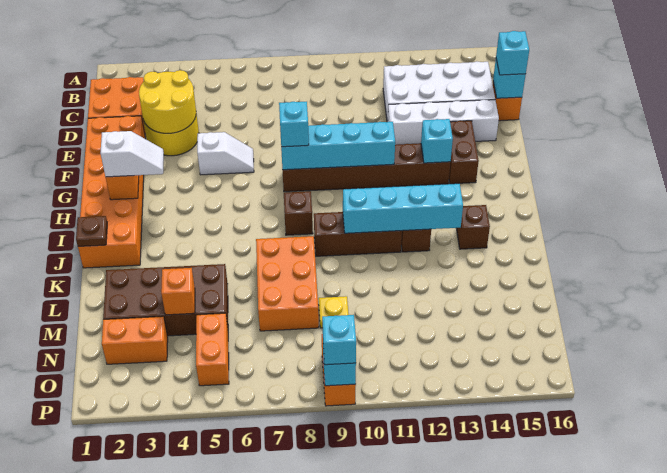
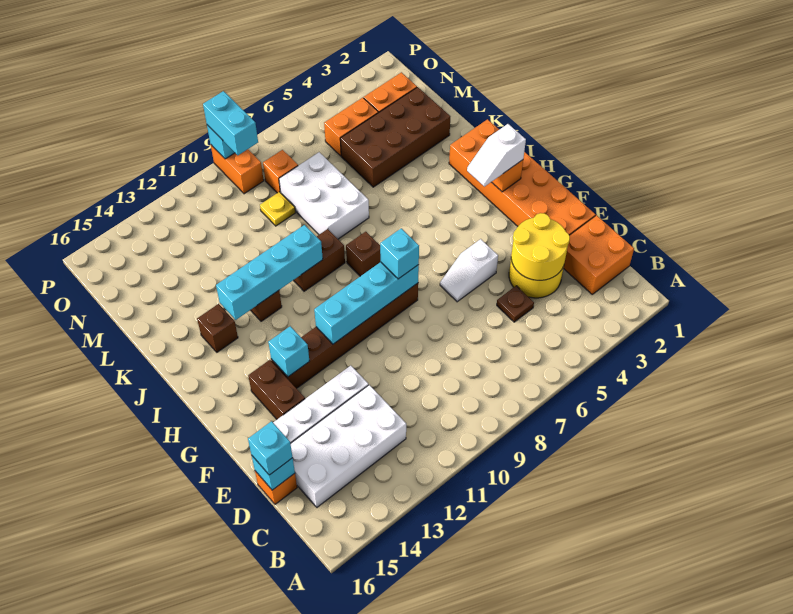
brown plate J1 level 2 -> brown plate D5 level 1
brown brick J9:J11 level 1 -> brown brick J9:J10 level 1
orange brick K7:M8 level 1 -> white brick K7:M8 level 1
orange brick M4 level 2 -> orange brick N8 level 1
orange brick N5:O5 level 1 -> orange brick N4:N5 level 1
cyan brick P9 level 3 -> cyan brick O9:P9 level 3

